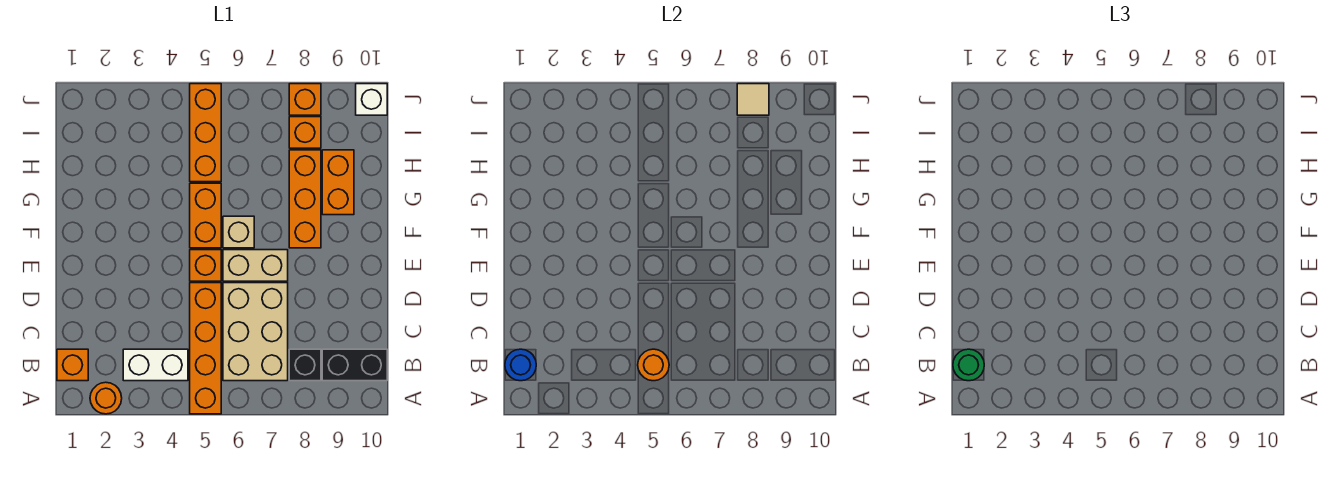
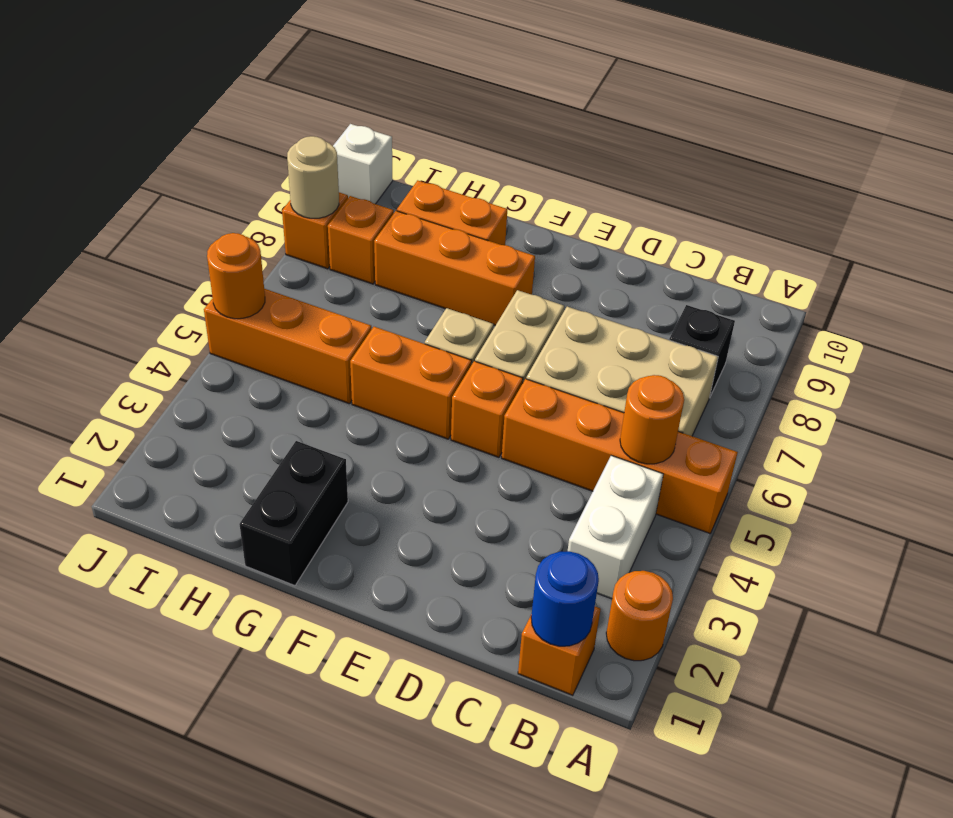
green round brick B1 level 3 -> none
black brick B9:B10 level 1 -> black brick G1:G2 level 1
none -> orange round brick J5 level 2
tan tile J8 level 2 -> tan round brick J8 level 2

